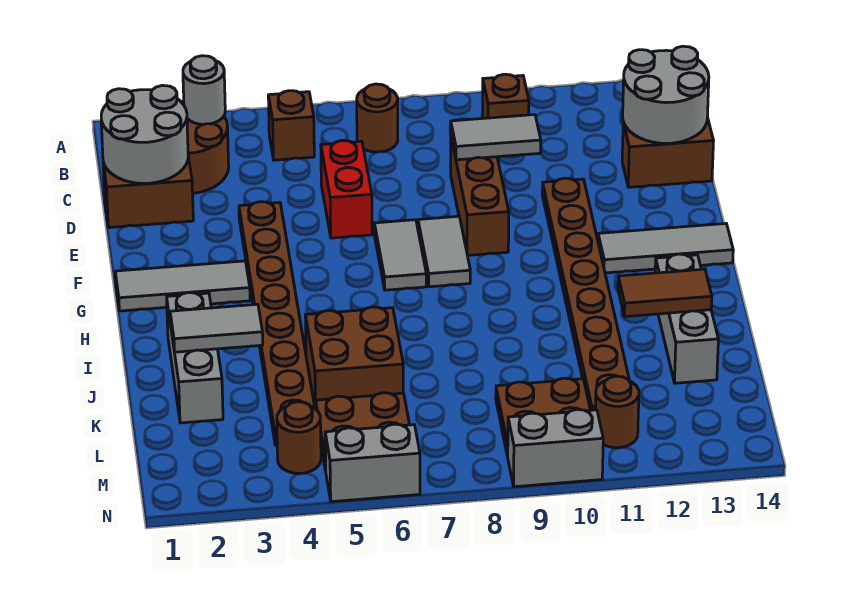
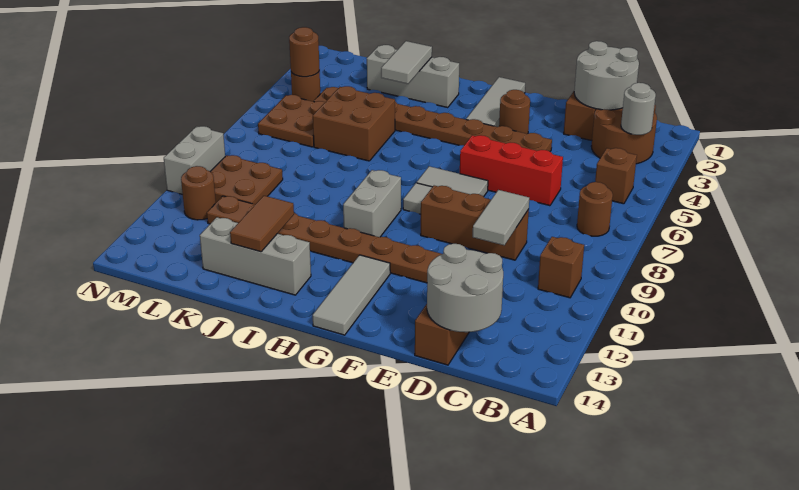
red brick D6:E6 level 1 -> red brick D6:F6 level 1
none -> brown round brick F3 level 1
none -> brown round brick M4 level 2
grey brick N5:N6 level 1 -> grey brick H9:H10 level 1

